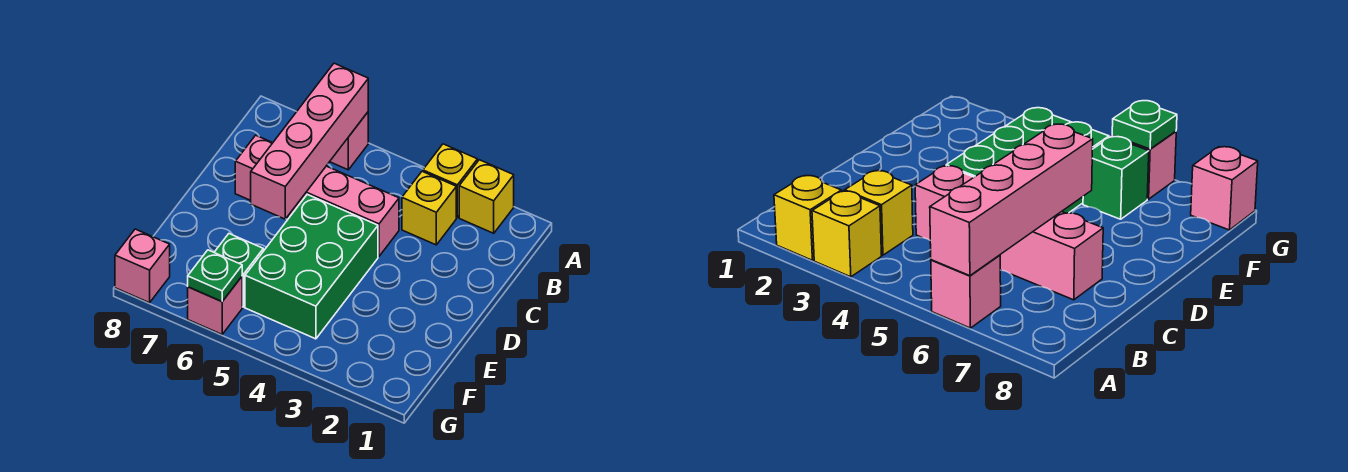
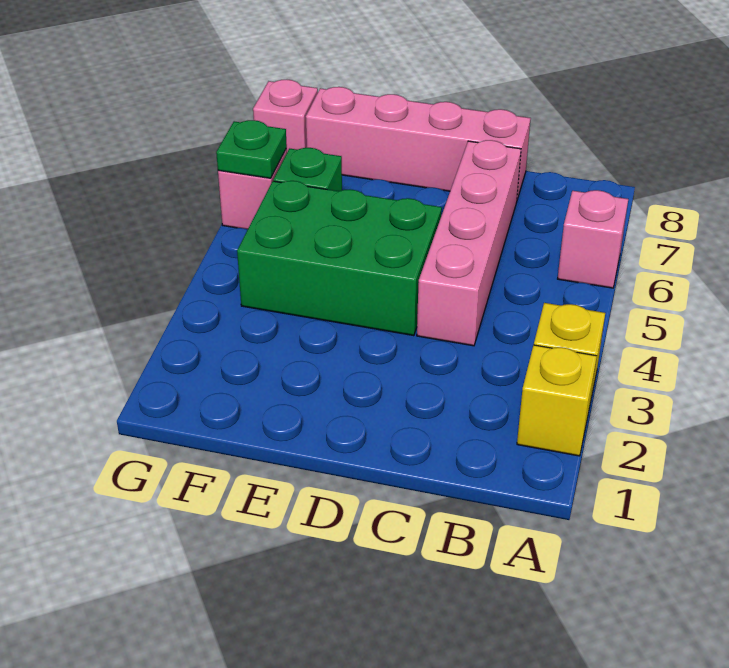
pink brick A6:D6 level 2 -> pink brick C8:F8 level 1
yellow brick B3 level 1 -> none

